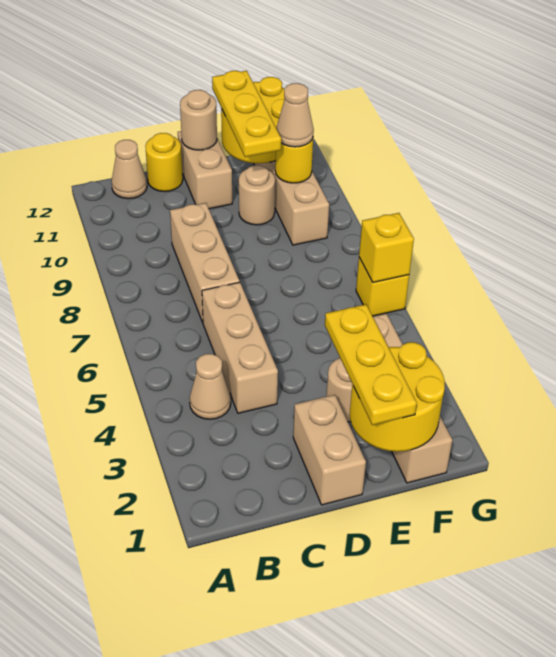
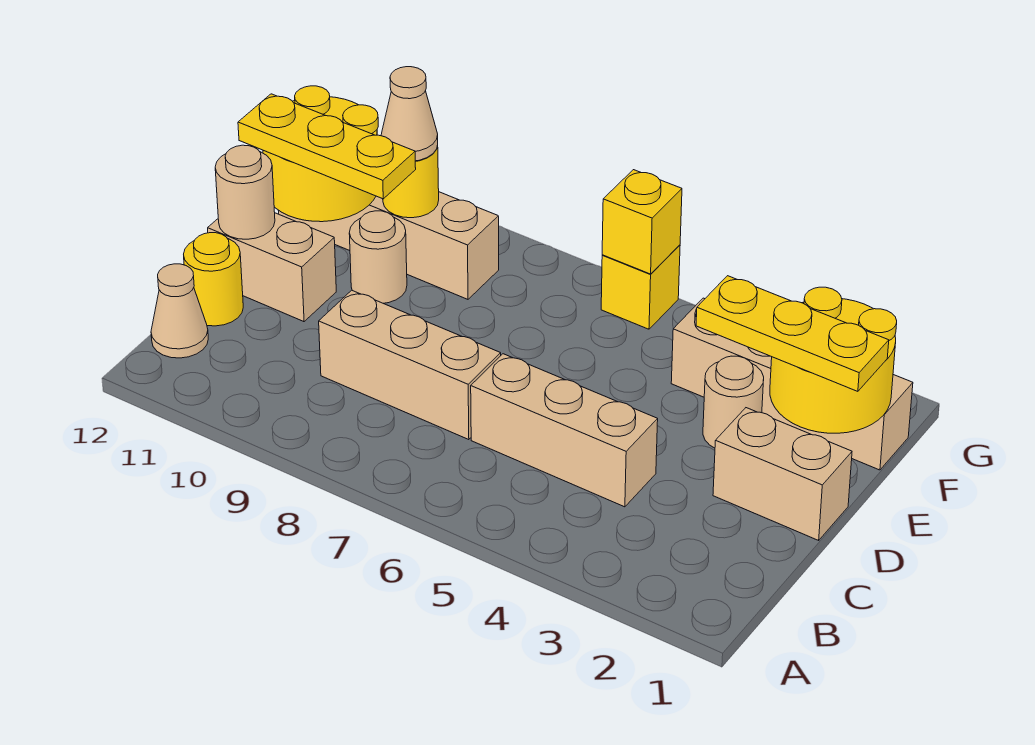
tan cone B4 level 1 -> none

